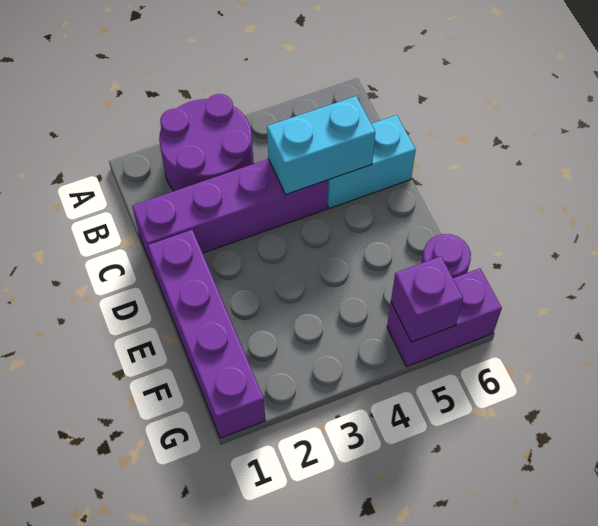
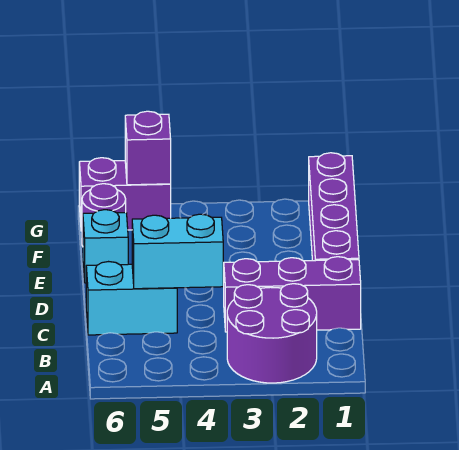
purple brick C1:C4 level 1 -> purple brick C1:C3 level 1
none -> cyan brick E6 level 1

